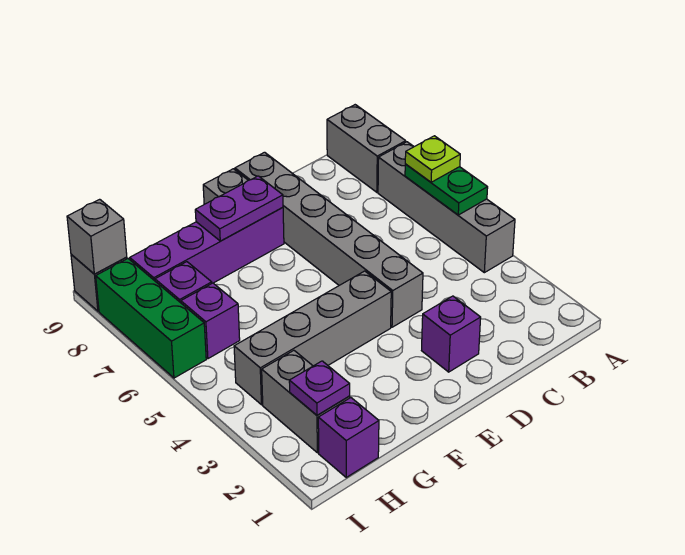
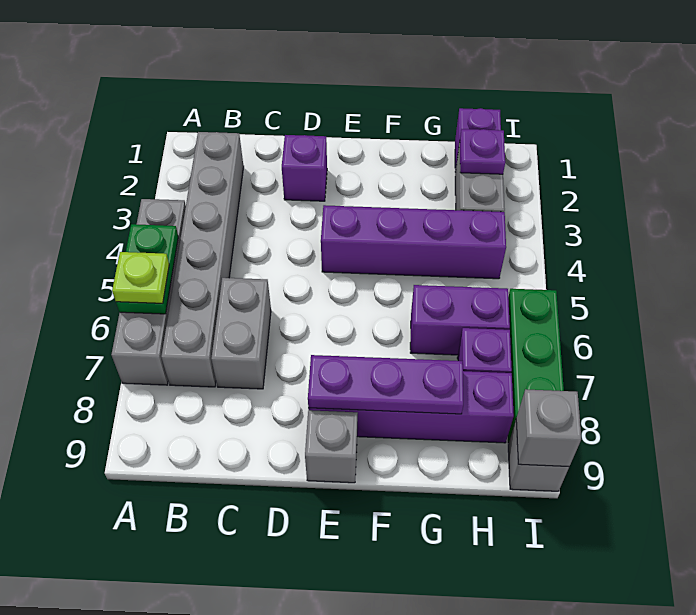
grey brick A8:A9 level 1 -> grey brick C6:C7 level 1
grey brick D4:D9 level 1 -> grey brick B2:B7 level 1
grey brick E4:H4 level 1 -> purple brick E4:H4 level 1
purple plate E8:F8 level 2 -> purple plate E8:G8 level 2
purple brick H6 level 1 -> purple brick G6:H6 level 1

